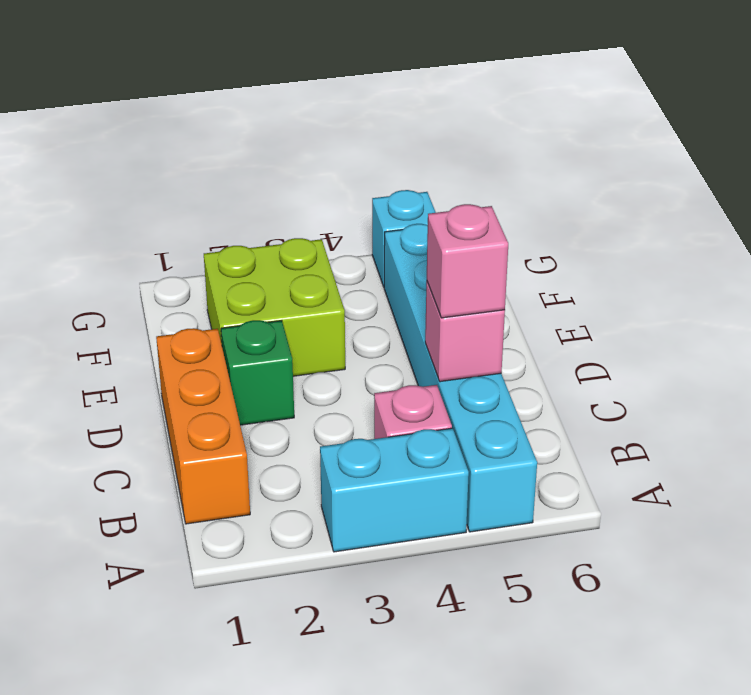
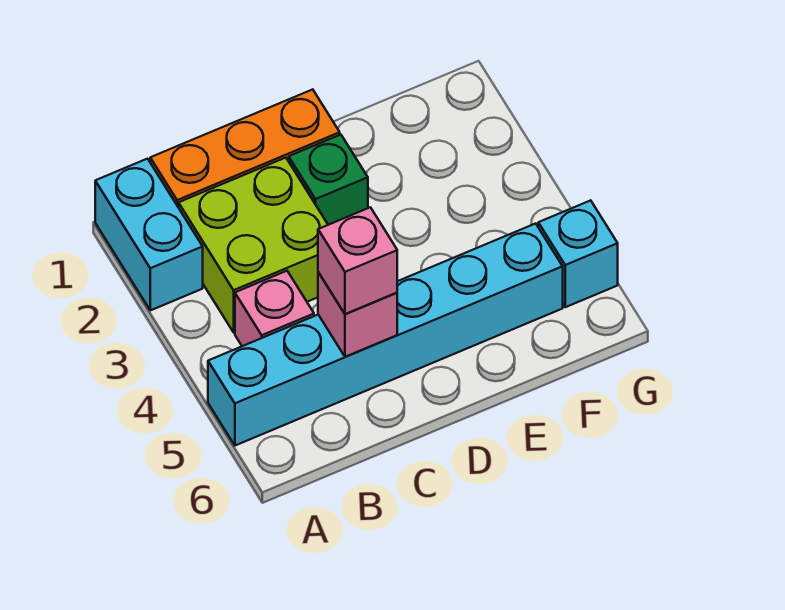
cyan brick A3:A4 level 1 -> cyan brick A1:A2 level 1
lime brick E2:F3 level 1 -> lime brick B2:C3 level 1

